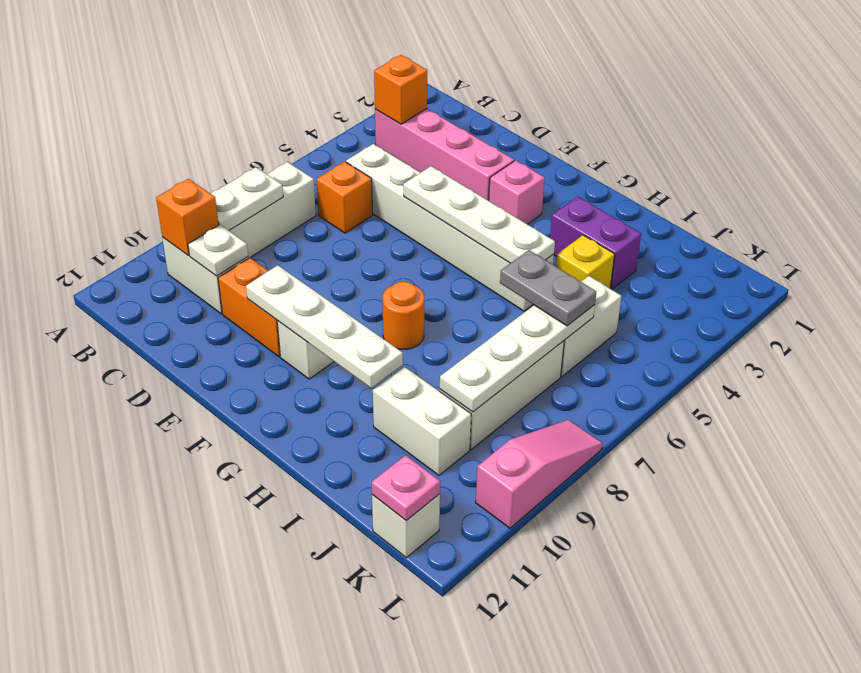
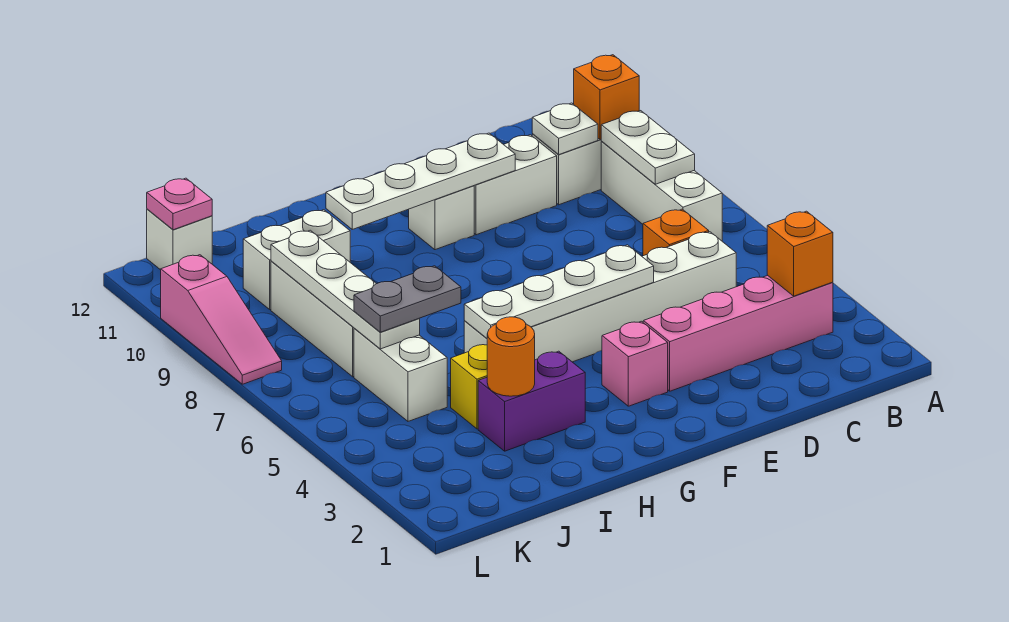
orange brick D10:E10 level 1 -> white brick D10:E10 level 1
orange round brick G8 level 1 -> orange round brick I3 level 2

